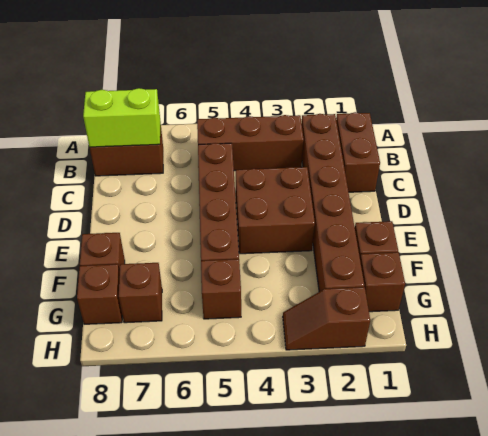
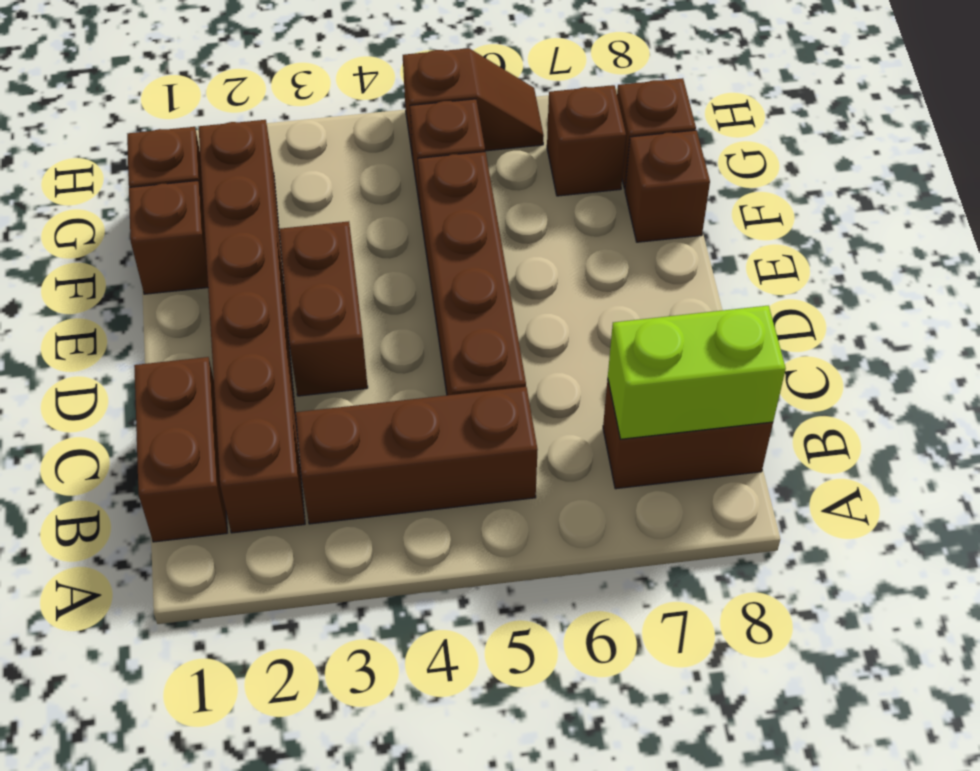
brown brick D3:E4 level 1 -> brown brick D3:E3 level 1
brown slope H2:H3 level 1 top 2 -> brown slope H5:H6 level 1 top 5

